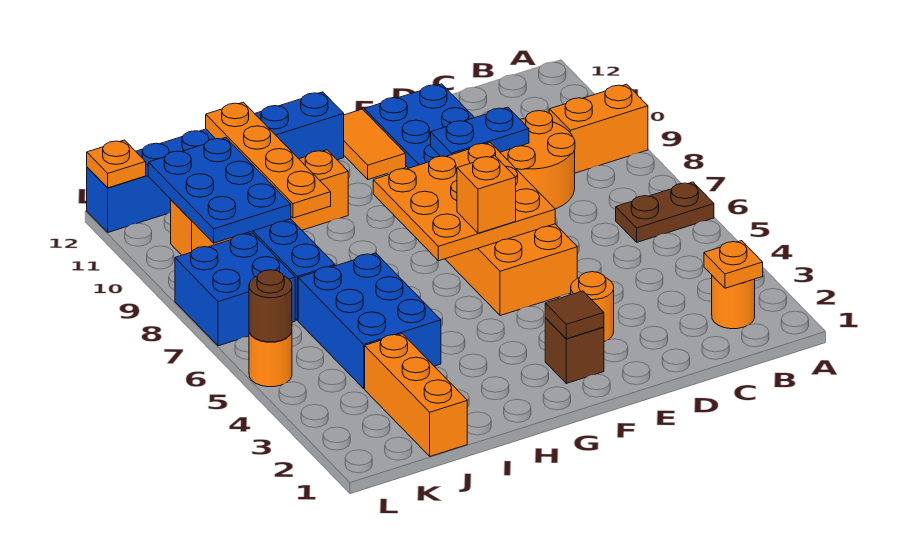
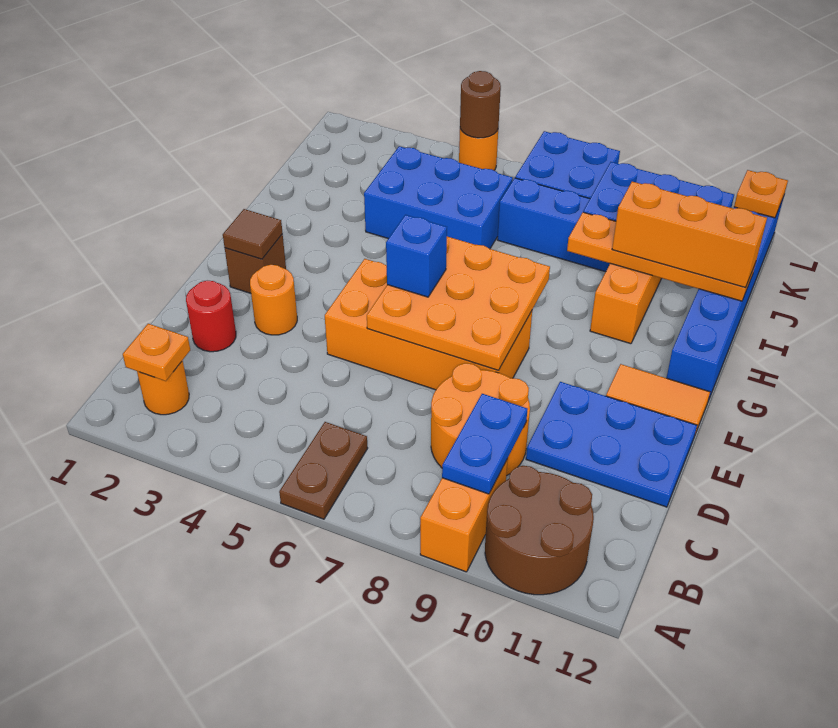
none -> brown round brick A10:B11 level 1
none -> red round brick D2 level 1
blue plate D9:E9 level 2 -> blue plate B9:C9 level 2
orange brick F6 level 3 -> blue brick F6 level 3
orange brick J1:J3 level 1 -> orange brick I10:I12 level 3

